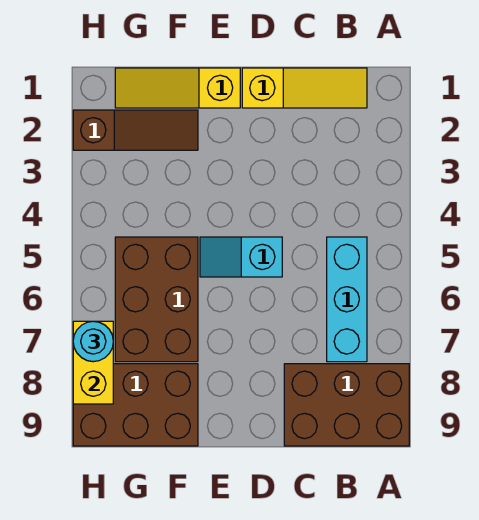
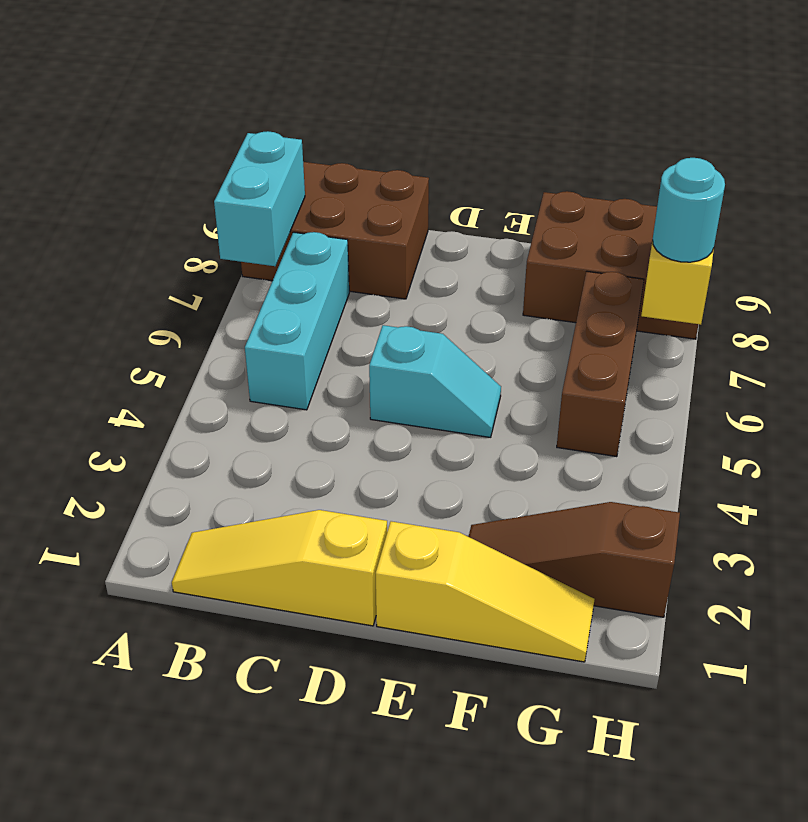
none -> cyan brick A7:A8 level 2
brown brick F5:G7 level 1 -> brown brick G5:G7 level 1

